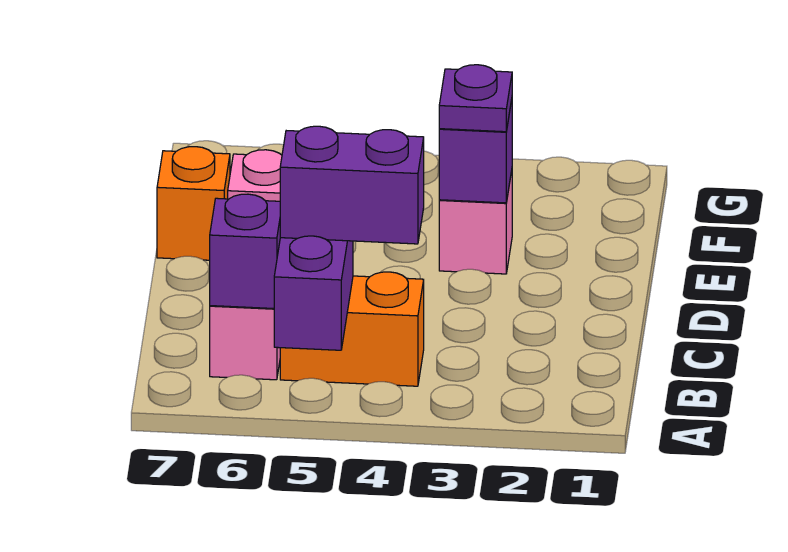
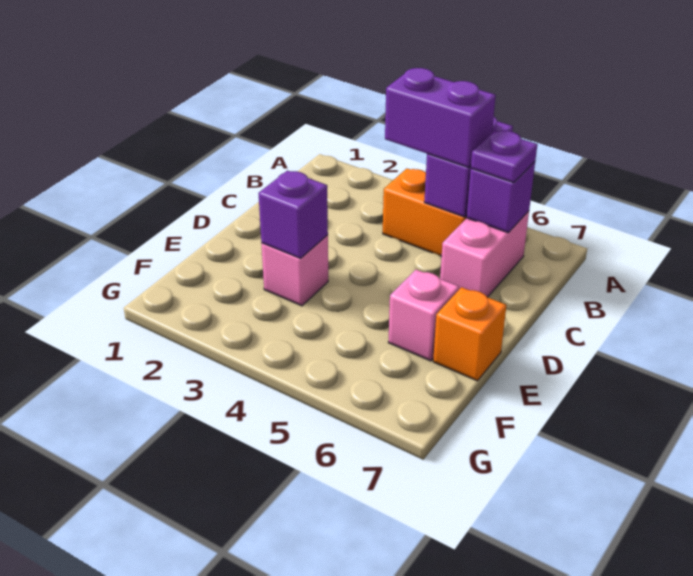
purple plate E3 level 3 -> purple plate B6 level 3

